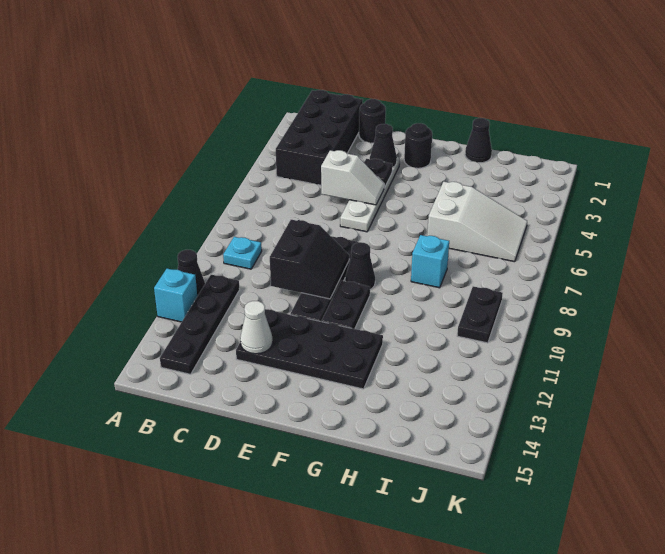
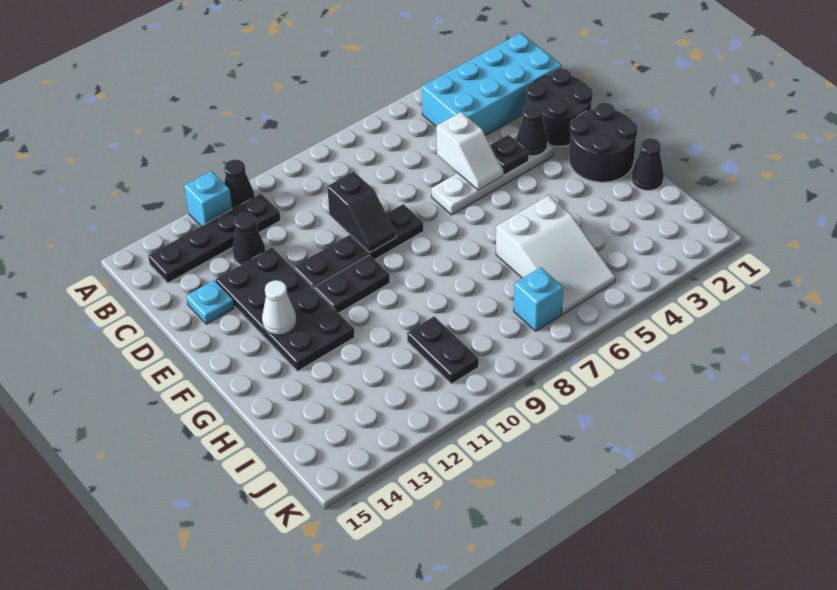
black brick B1:C4 level 1 -> cyan brick B1:C4 level 1
cyan plate B9 level 1 -> cyan plate D14 level 1
black round brick D1 level 1 -> black round brick D1:E2 level 1
black slope D9:E10 level 2 top D -> black slope D9:E9 level 2 top D
white cone D13 level 2 -> white cone F13 level 2
black round brick F2 level 1 -> black round brick F1:G2 level 1
black cone F9 level 1 -> black cone C12 level 1
cyan brick H8 level 1 -> cyan brick J7 level 1
black plate J9:J10 level 1 -> black plate I10:J10 level 1

